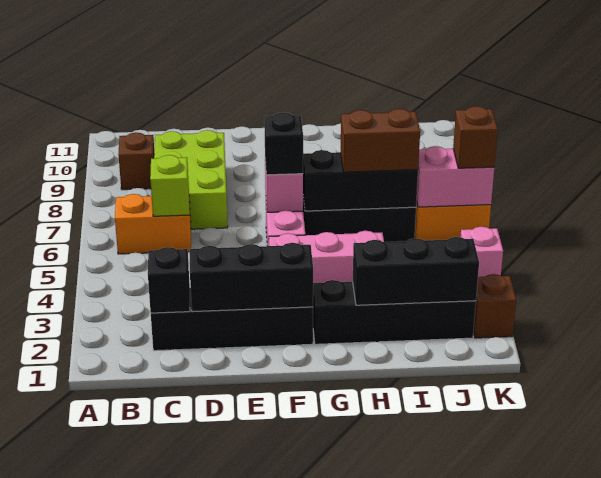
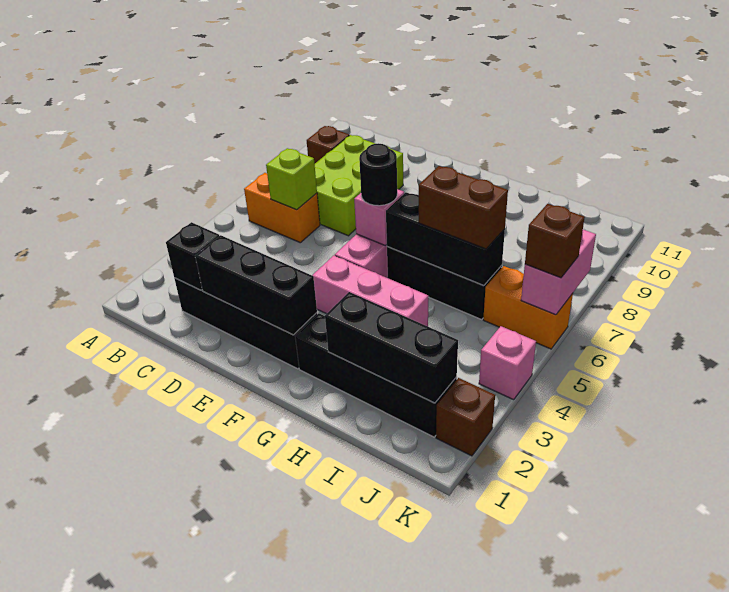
black brick F6 level 3 -> black round brick F6 level 3
pink brick J6:K6 level 2 -> pink brick K6:K7 level 2

